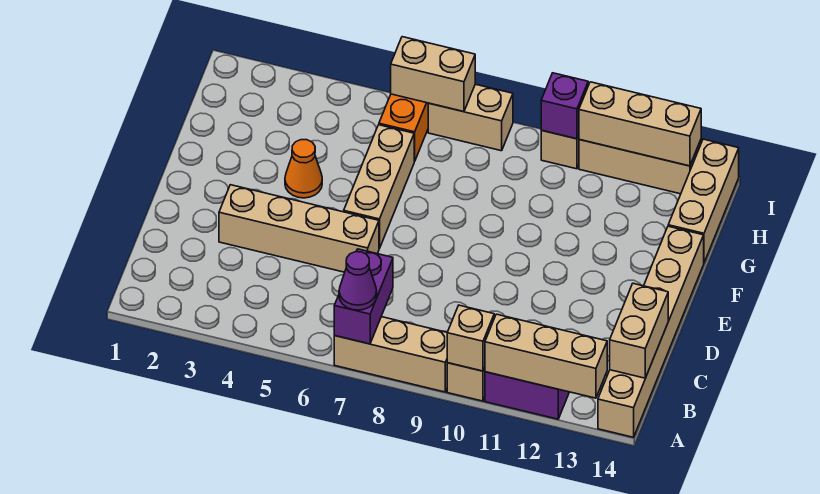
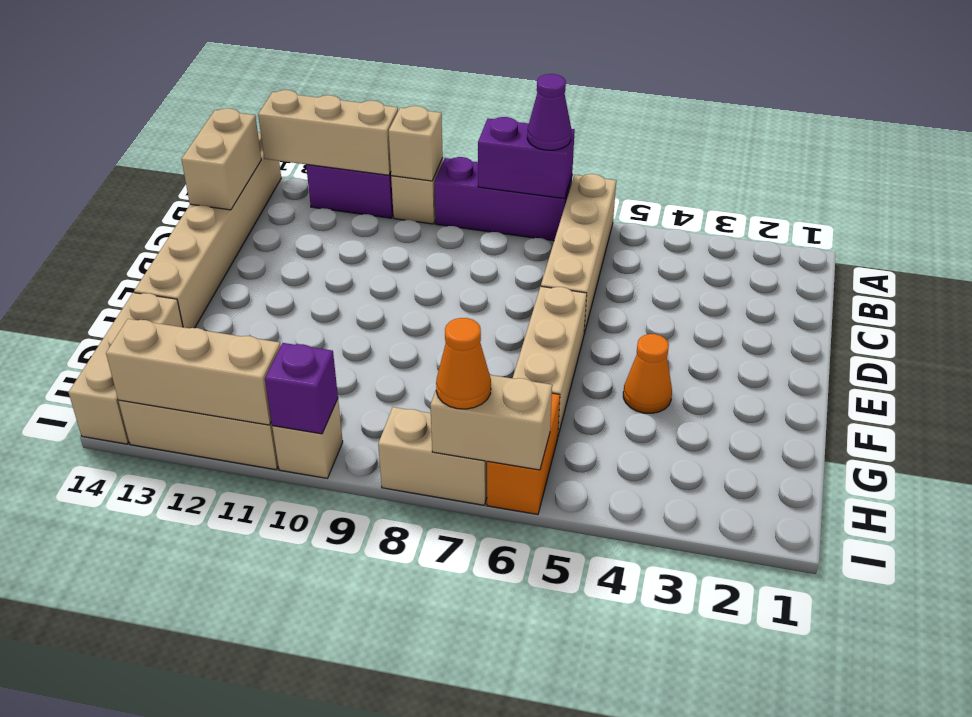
tan brick A7:A9 level 1 -> purple brick A7:A9 level 1
purple brick A7:B7 level 2 -> purple brick A7:A8 level 2
tan brick D3:D6 level 1 -> tan brick A6:D6 level 1
none -> orange cone I7 level 3

